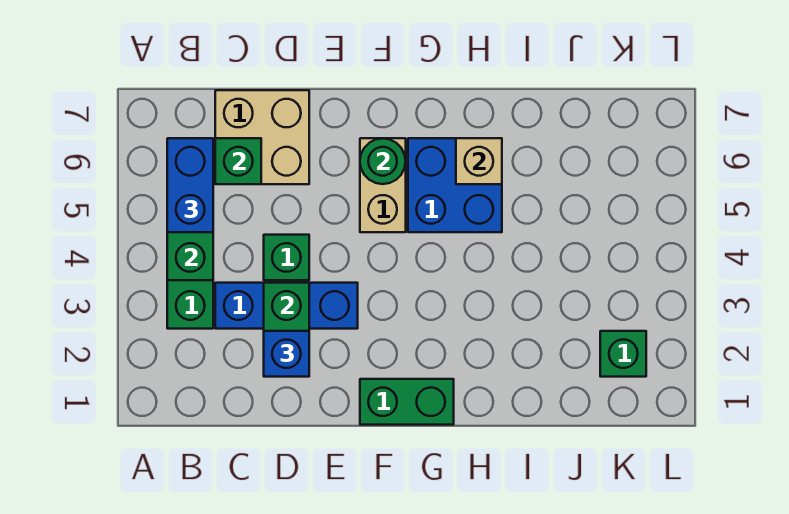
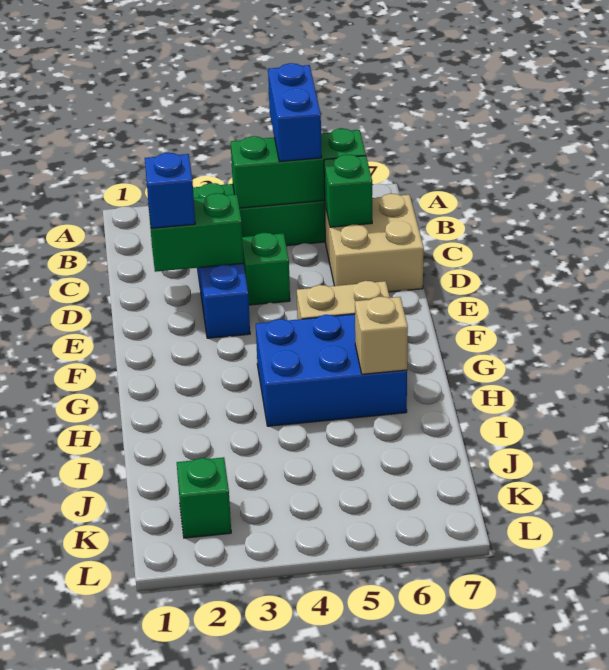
blue brick B5:B6 level 3 -> blue brick A5:B5 level 3
green brick F1:G1 level 1 -> none
green round brick F6 level 2 -> none
blue brick G5:H6 level 1 -> blue brick G4:H6 level 1

